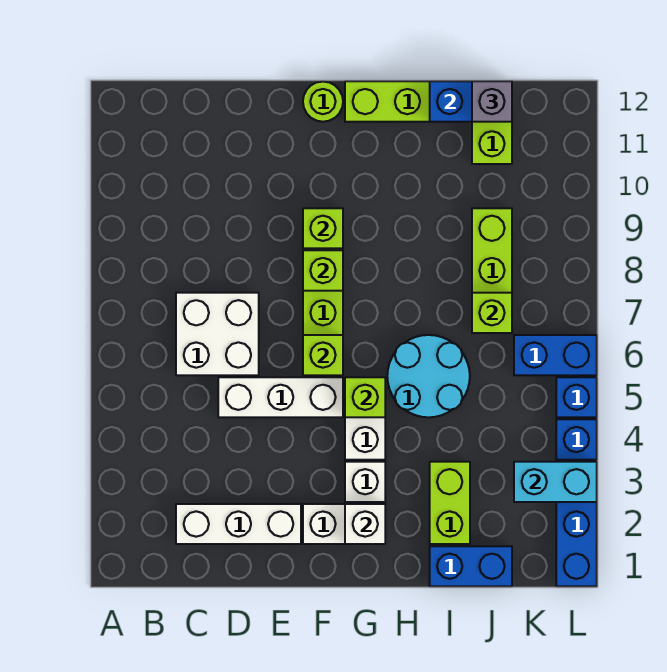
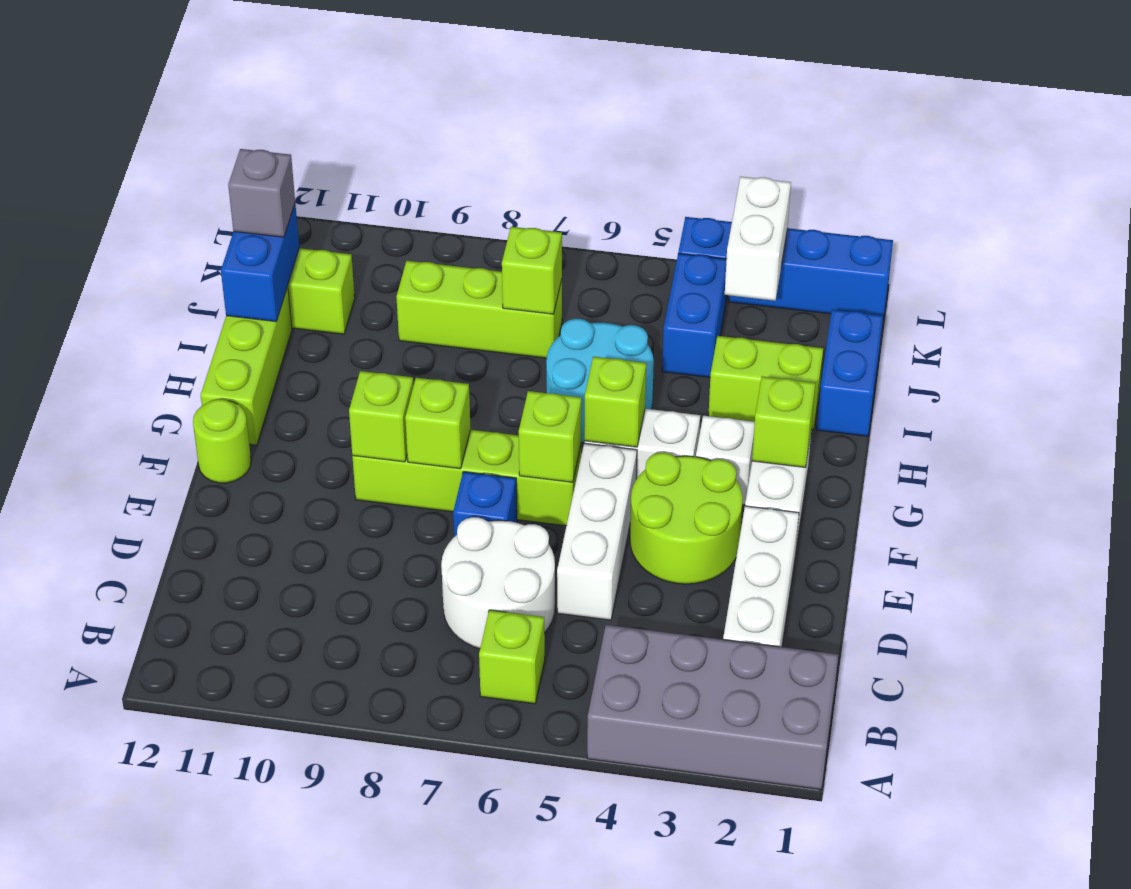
none -> grey brick A1:B4 level 1
none -> lime brick B6 level 1
white brick C6:D7 level 1 -> white round brick C6:D7 level 1
none -> lime round brick E3:F4 level 1
white brick G2 level 2 -> lime brick G2 level 2
cyan brick K3:L3 level 2 -> white brick K3:L3 level 2
blue brick K6:L6 level 1 -> blue brick J4:K4 level 1
blue brick L5 level 1 -> blue brick E7 level 1

